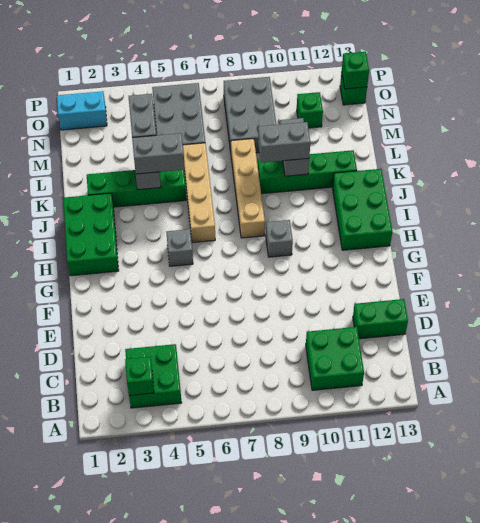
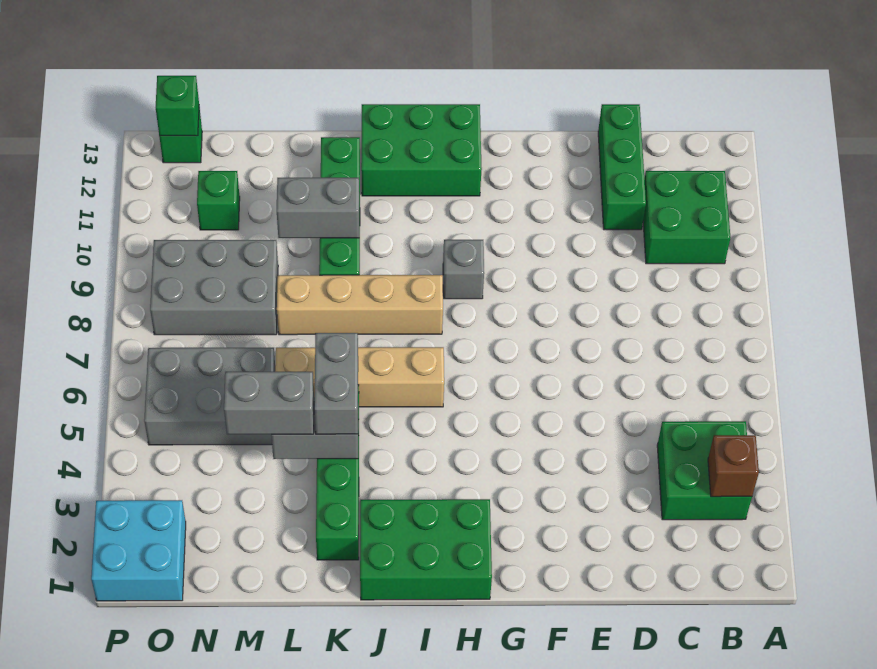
green brick B3 level 2 -> brown brick B3 level 2
green brick D12:D13 level 1 -> green brick D11:D13 level 1
grey brick H5 level 1 -> none
grey brick K9:K10 level 3 -> none
cyan brick O1:O2 level 1 -> cyan brick O1:P2 level 1

